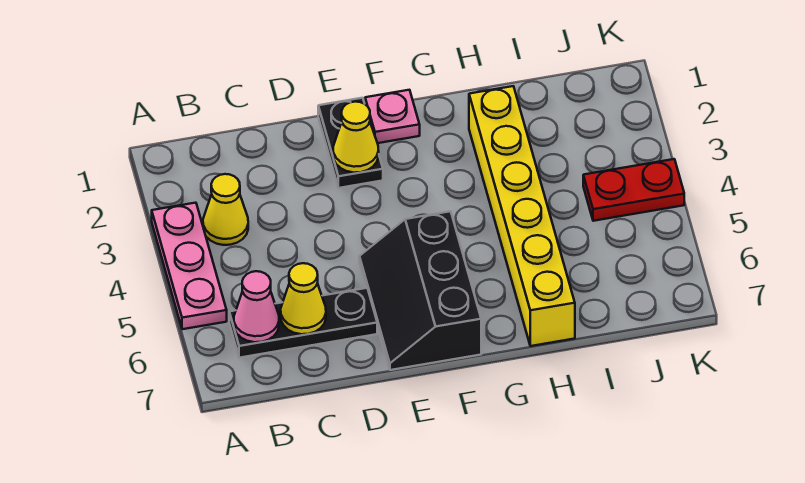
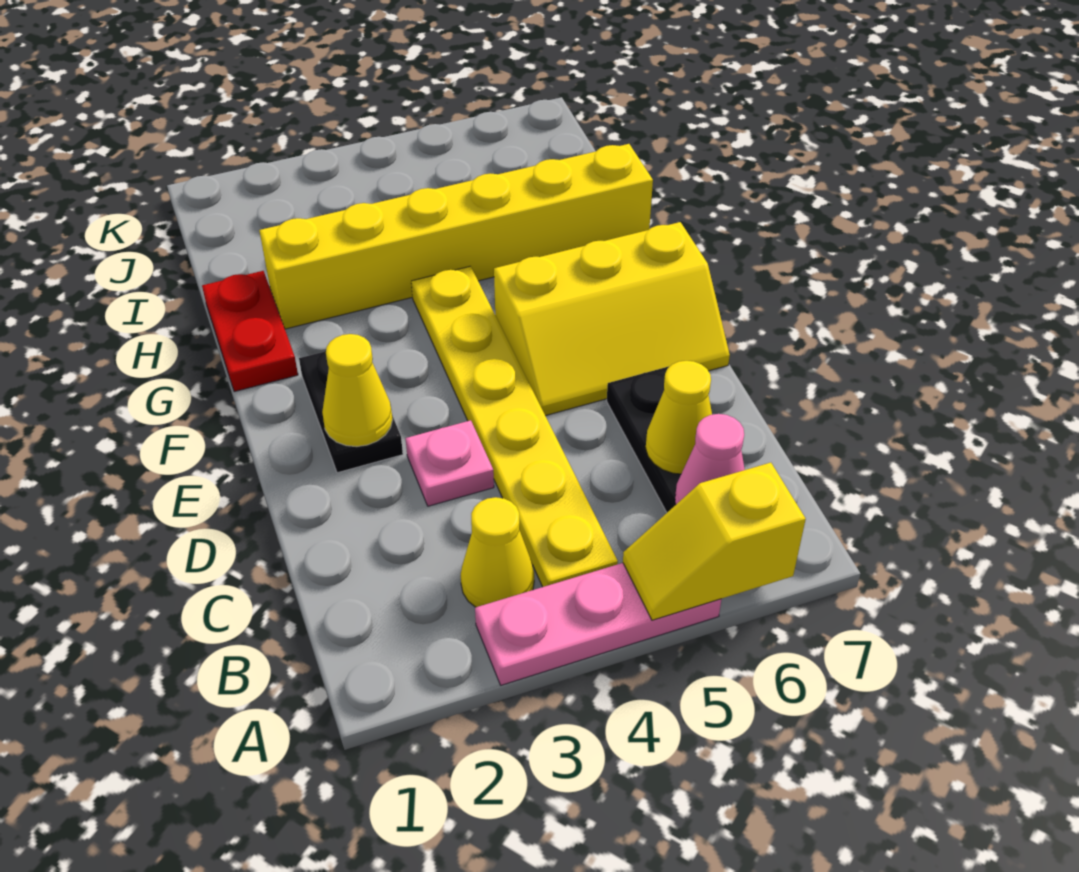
none -> yellow slope A5:A6 level 2 top 6
none -> yellow plate B4:G4 level 1
black plate E1:E2 level 1 -> black plate E2:F2 level 1
black slope E5:F7 level 1 top F -> yellow slope E5:F7 level 1 top F
pink plate F1 level 1 -> pink plate D3 level 1
red plate J4:K4 level 1 -> red plate G1:H1 level 1

